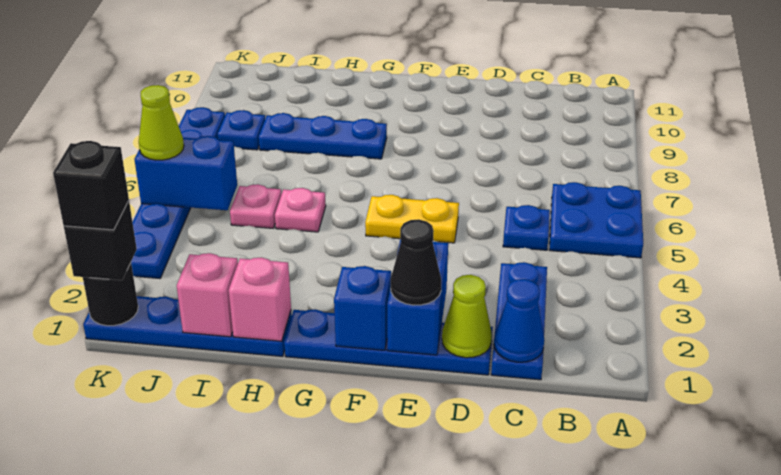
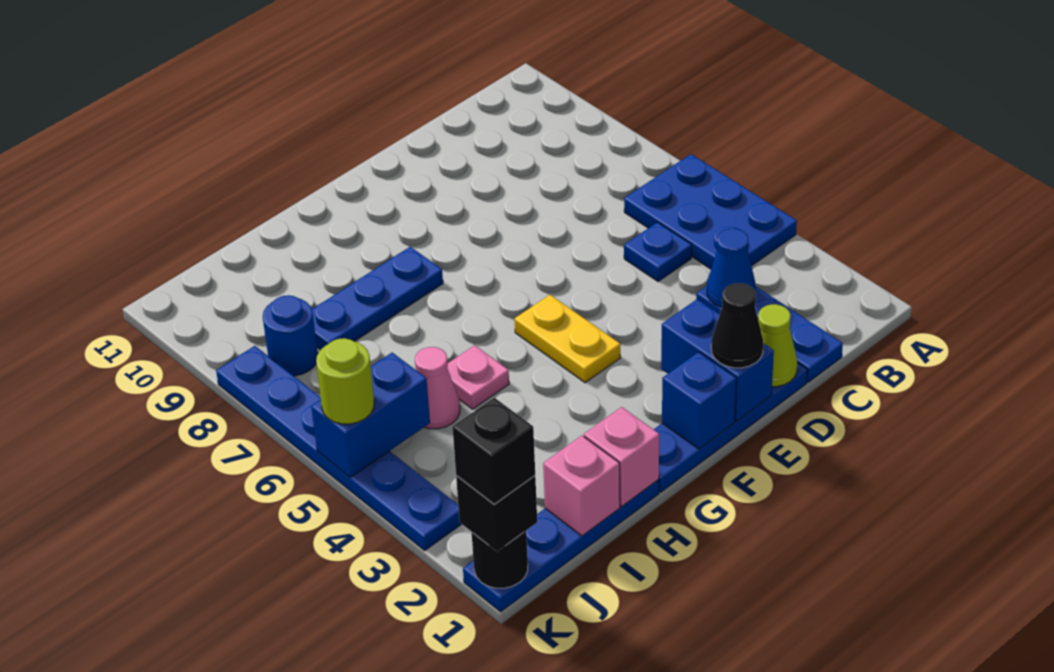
blue plate A5:B6 level 1 -> blue plate A4:B6 level 1
blue cone C1 level 2 -> blue cone C3 level 2
yellow plate E5:F5 level 1 -> yellow plate F4:F5 level 1
pink plate I5 level 1 -> pink cone I5 level 1
blue plate J8 level 1 -> blue round brick J8 level 1
lime cone K5 level 3 -> lime round brick K5 level 3

